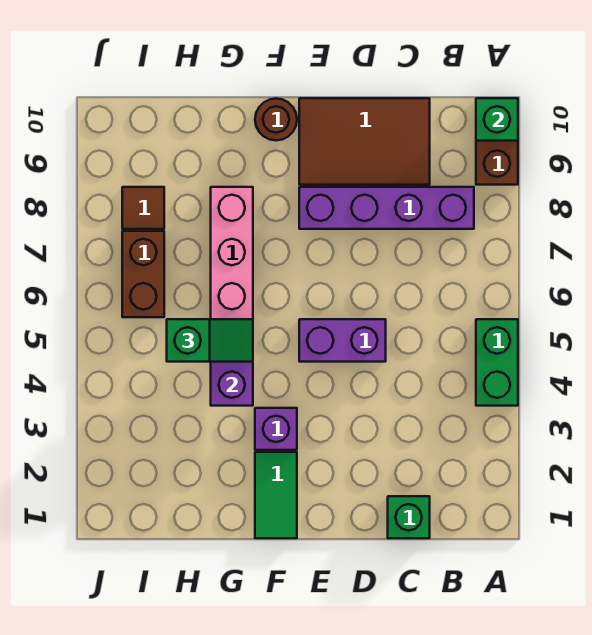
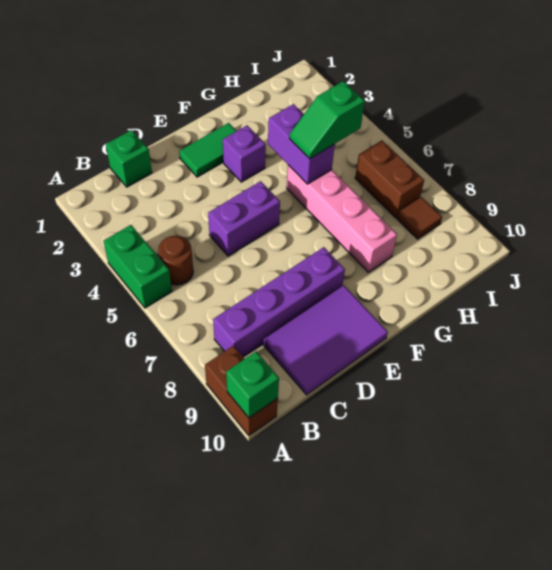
brown tile C9:E10 level 1 -> purple tile C9:E10 level 1
green tile F1:F2 level 1 -> green tile E2:F2 level 1
brown round brick F10 level 1 -> brown round brick B5 level 1

